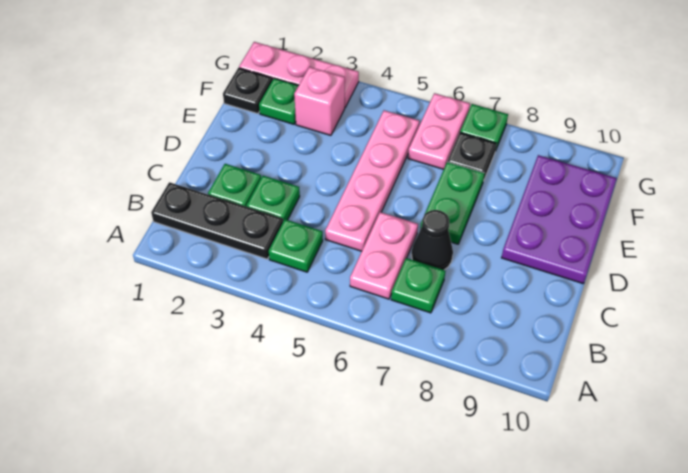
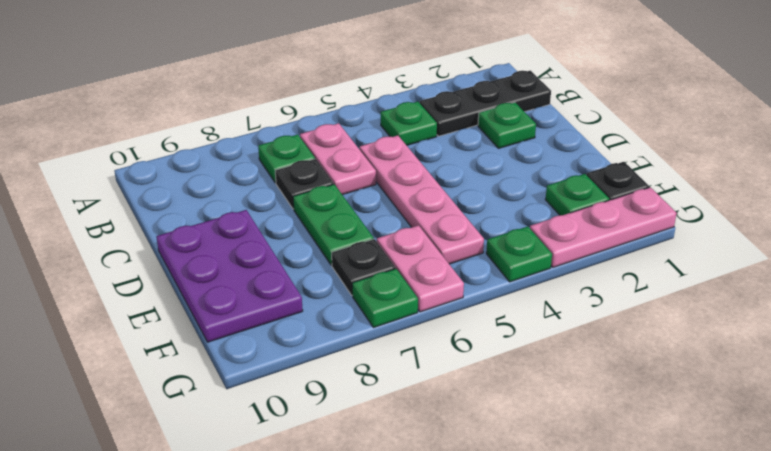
green plate C3 level 1 -> green plate G4 level 1
black cone C7 level 1 -> black plate C7 level 1
pink brick F3 level 1 -> none

